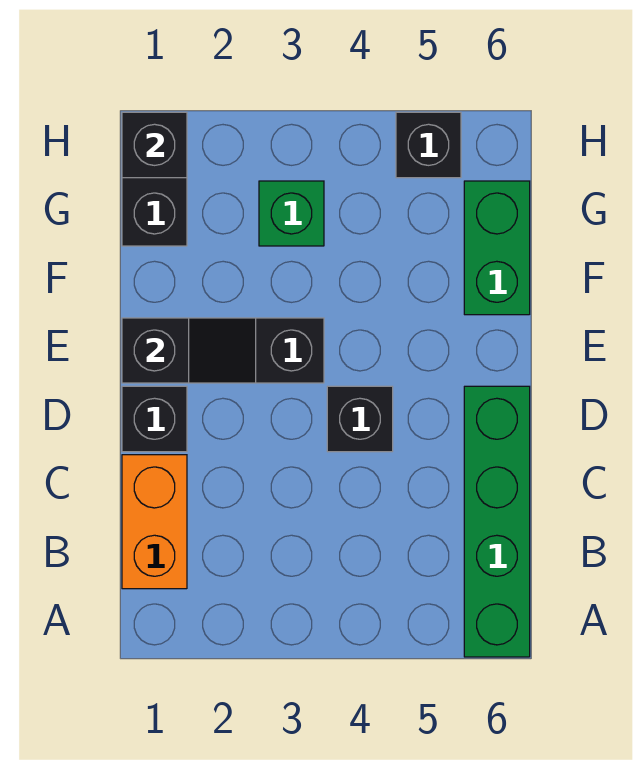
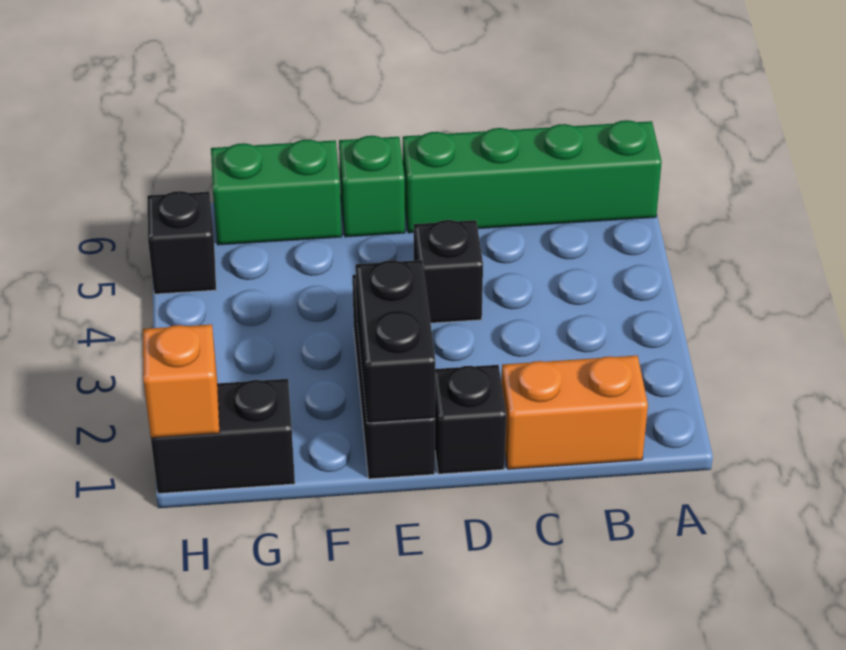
black slope E1:E2 level 2 top 1 -> black brick E1:E2 level 2
green brick G3 level 1 -> green brick E6 level 1
black brick H1 level 2 -> orange brick H1 level 2

